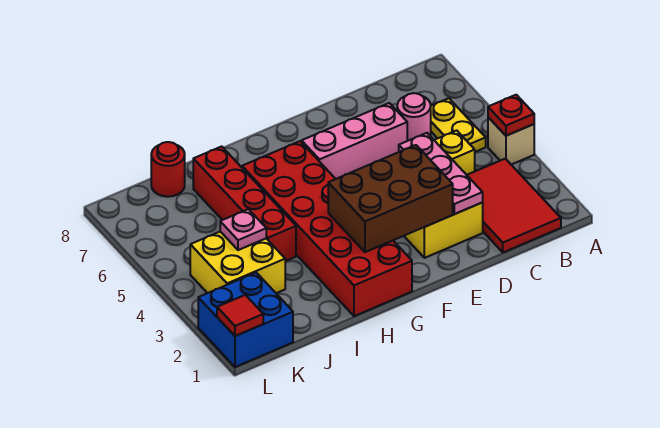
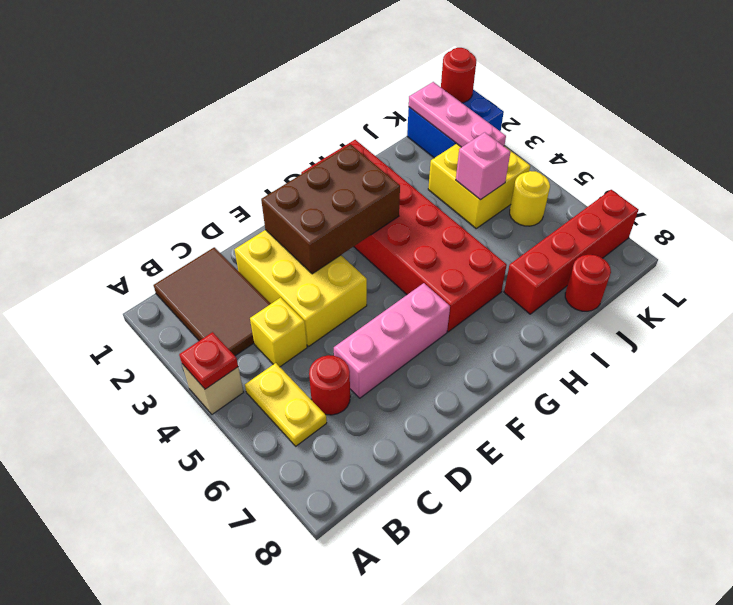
red tile B1:C3 level 1 -> brown tile B1:C3 level 1
pink round brick C6 level 1 -> red round brick C6 level 1
pink plate D2:D4 level 2 -> pink plate K1:K3 level 2
red brick I4:I7 level 1 -> red brick I7:L7 level 1
pink plate J4 level 2 -> pink brick J4 level 2
none -> yellow round brick K5 level 1
red tile L1 level 2 -> red round brick L1 level 2

